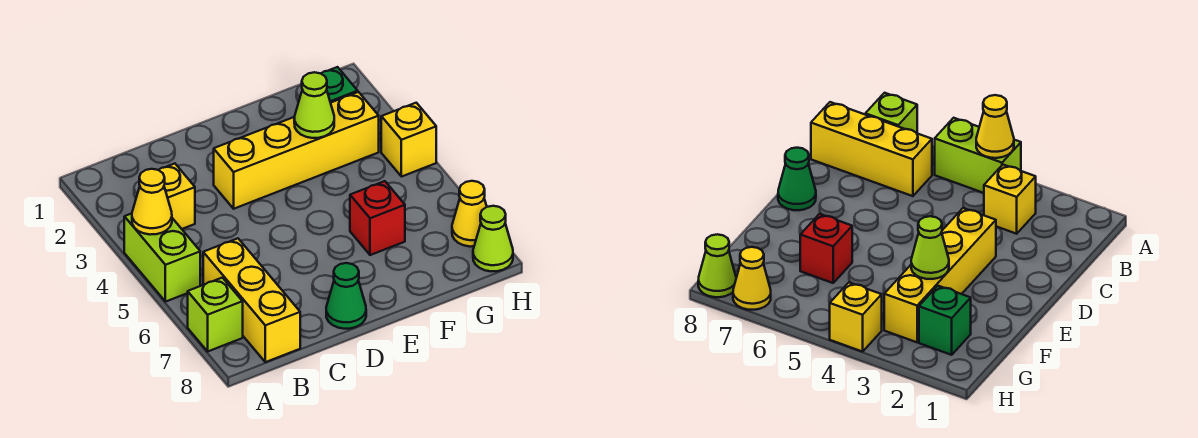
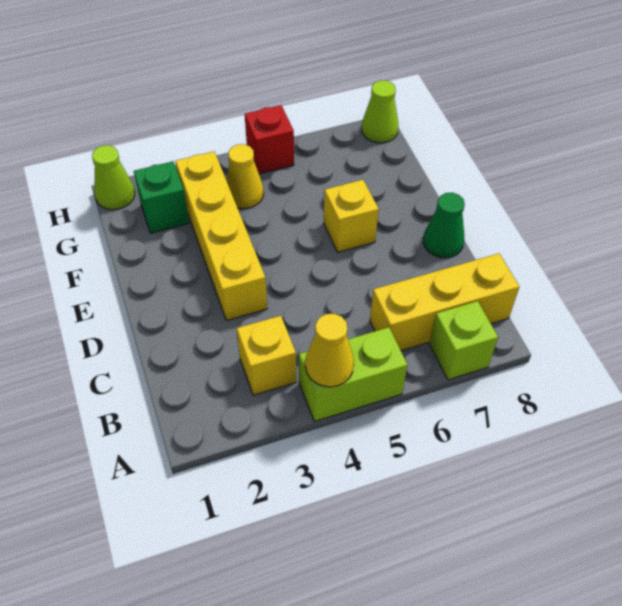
lime cone F3 level 2 -> lime cone H1 level 1
red brick F6 level 1 -> red brick H5 level 1
yellow brick H4 level 1 -> yellow brick E6 level 1
yellow cone H7 level 1 -> yellow cone G4 level 1

